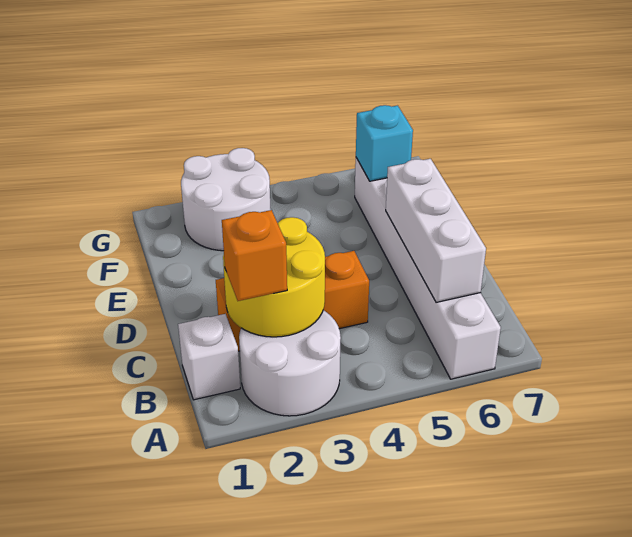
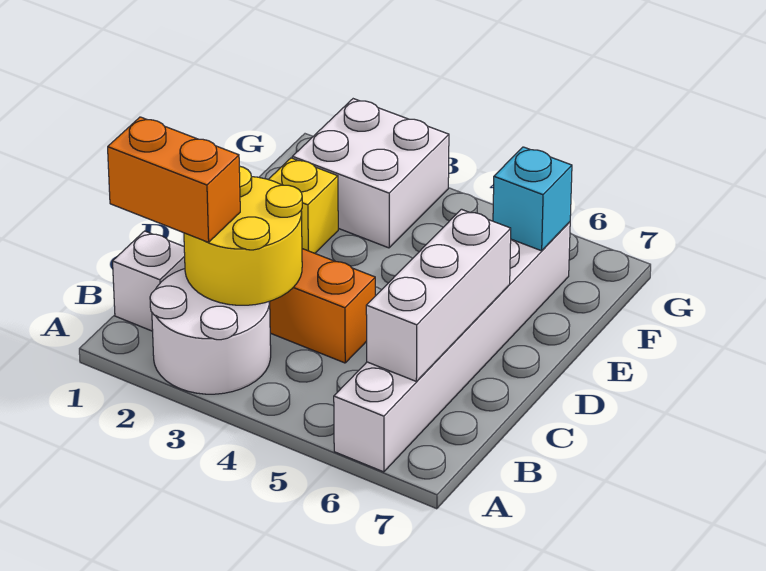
orange brick B2 level 3 -> orange brick B1:B2 level 3
none -> yellow brick E2 level 1
white round brick F2:G3 level 1 -> white brick F2:G3 level 1

